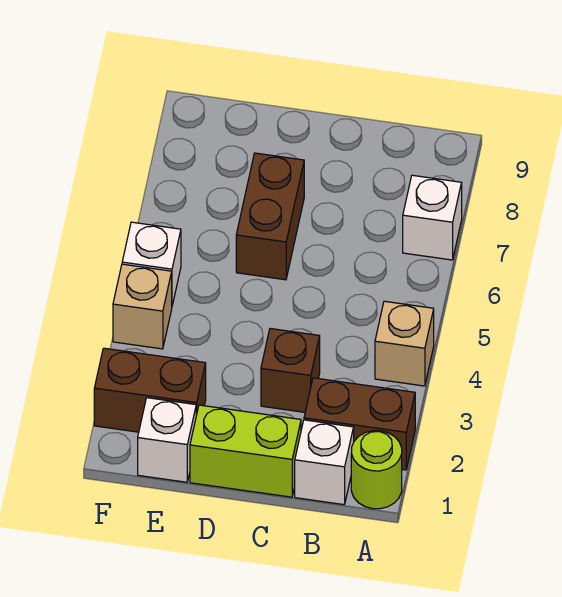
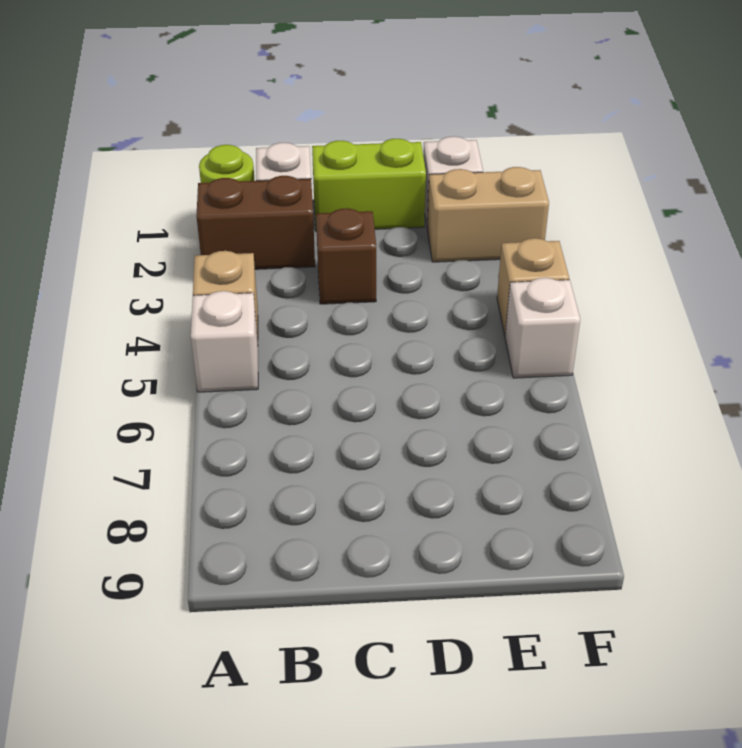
white brick A7 level 1 -> white brick A5 level 1
brown brick D6:D7 level 1 -> none
brown brick E2:F2 level 1 -> tan brick E2:F2 level 1

